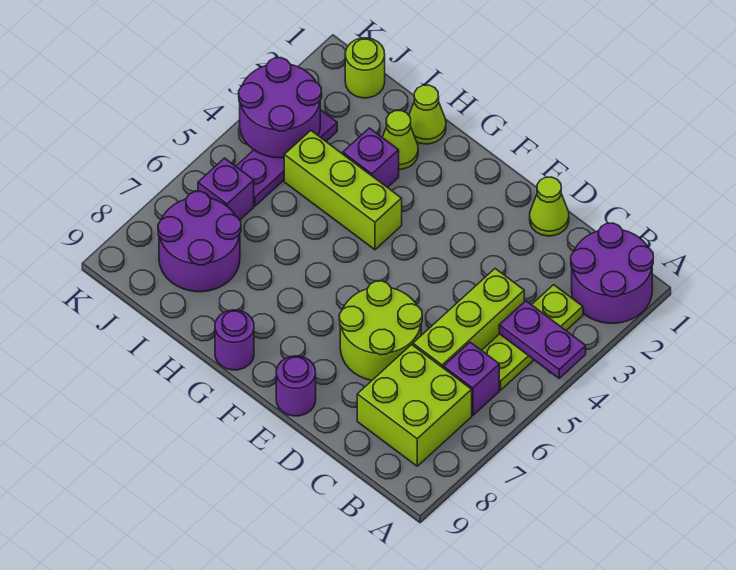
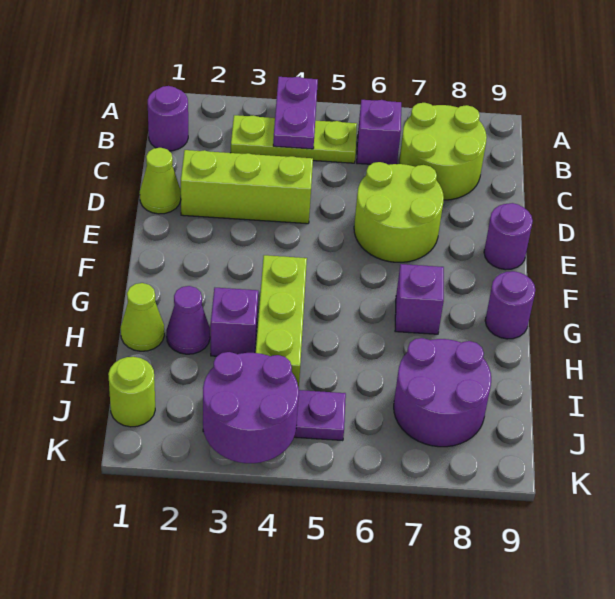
purple round brick A1:B2 level 1 -> purple round brick B1 level 1
lime brick B7:C8 level 1 -> lime round brick B7:C8 level 1
lime brick C4:C6 level 1 -> lime brick D2:D4 level 1
lime cone H2 level 1 -> purple cone H2 level 1
purple brick J6 level 1 -> purple brick G7 level 1

